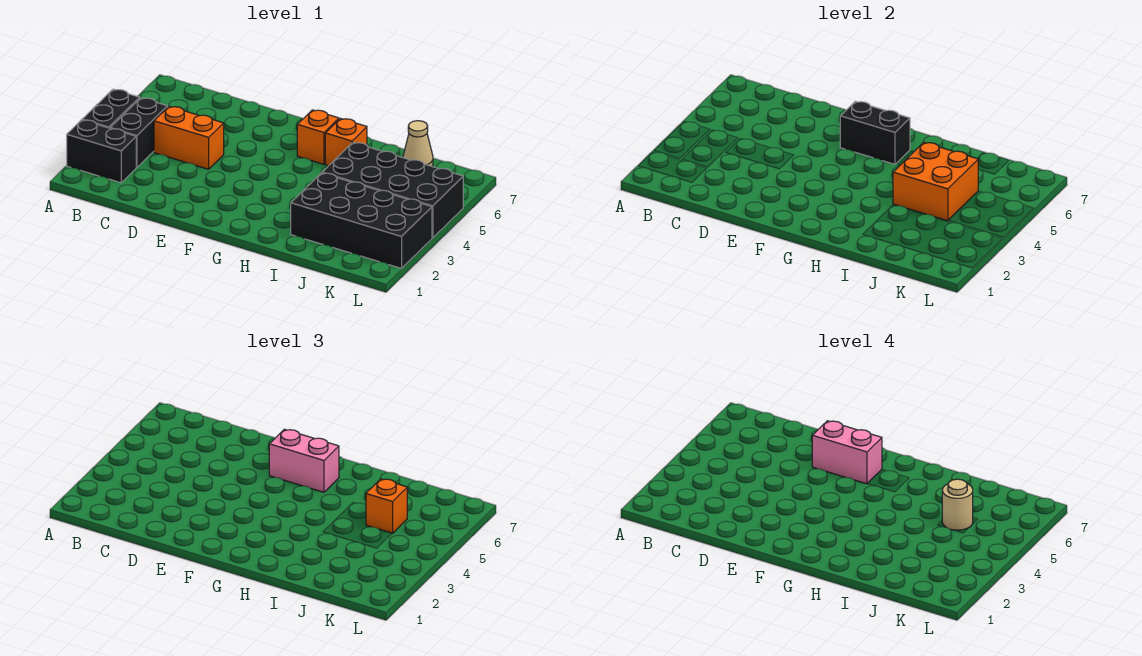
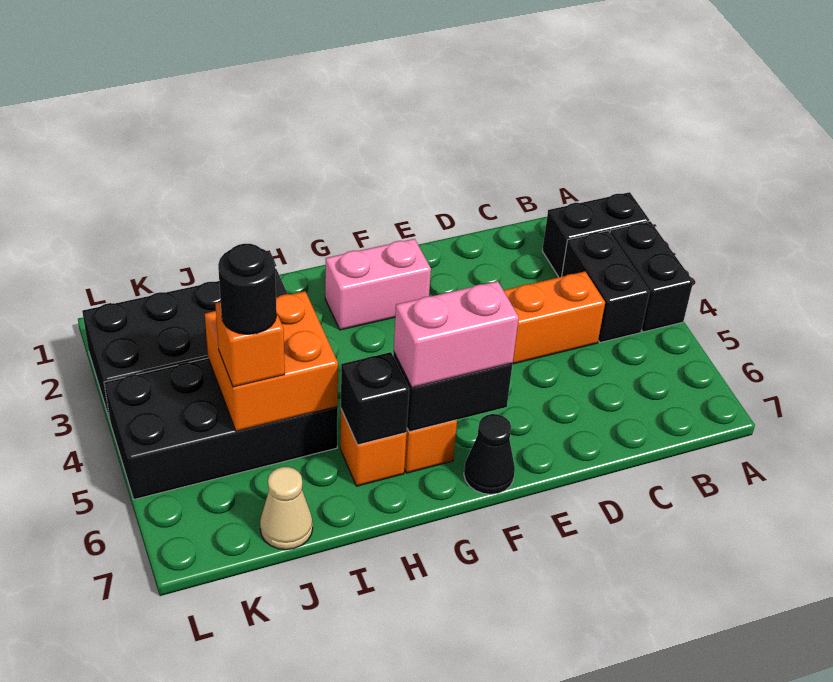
pink brick E6:F6 level 4 -> pink brick F2:G2 level 1
none -> black cone F7 level 1
none -> black brick H6 level 2
tan round brick J5 level 4 -> black round brick J5 level 4

